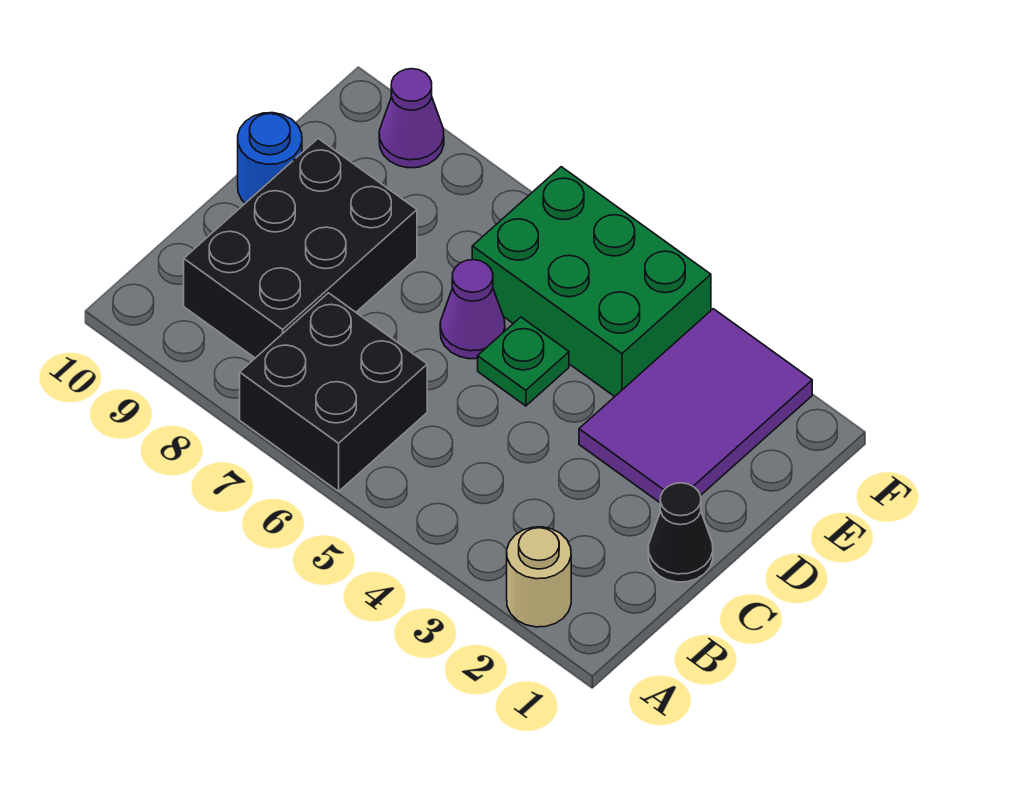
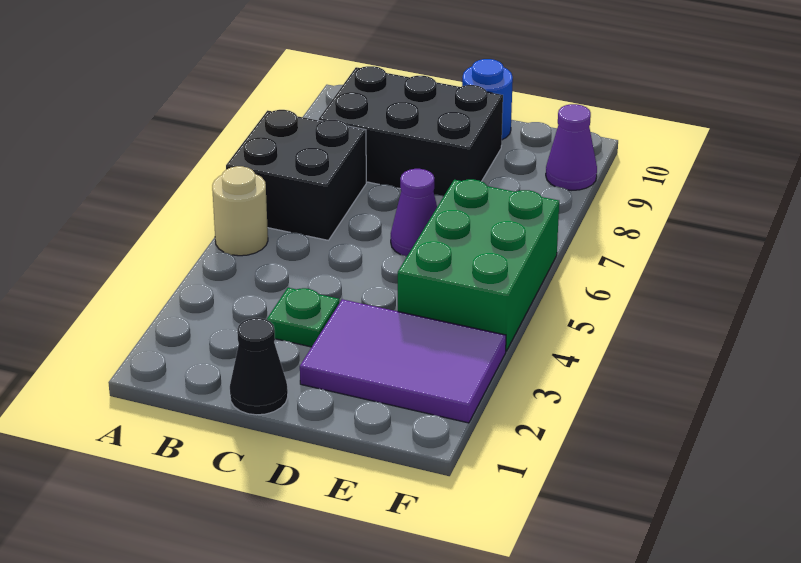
tan round brick A2 level 1 -> tan round brick A5 level 1
green plate D5 level 1 -> green plate C3 level 1

